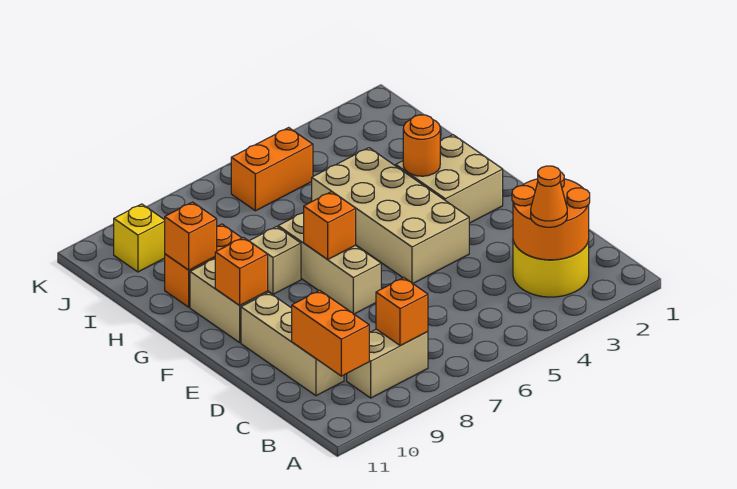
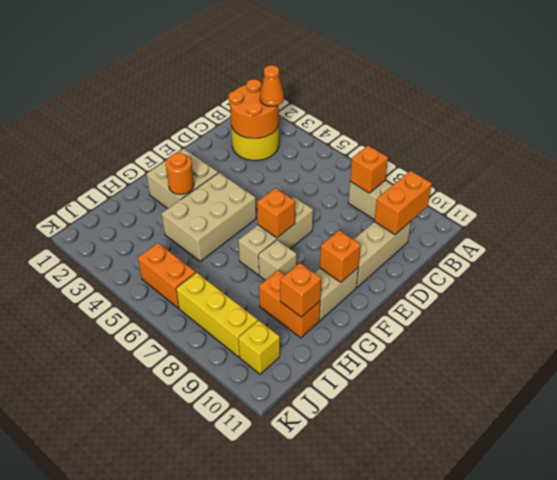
tan brick E4:H5 level 1 -> tan brick F4:H5 level 1
none -> yellow brick J7:J9 level 1

